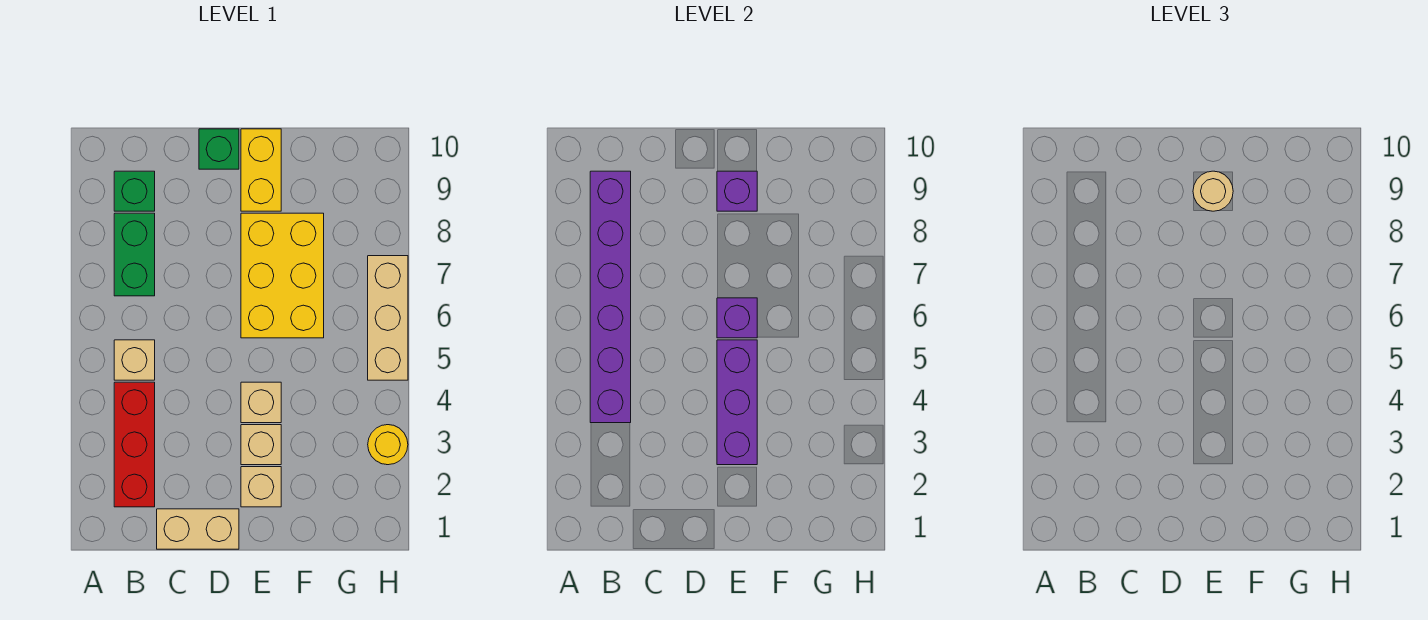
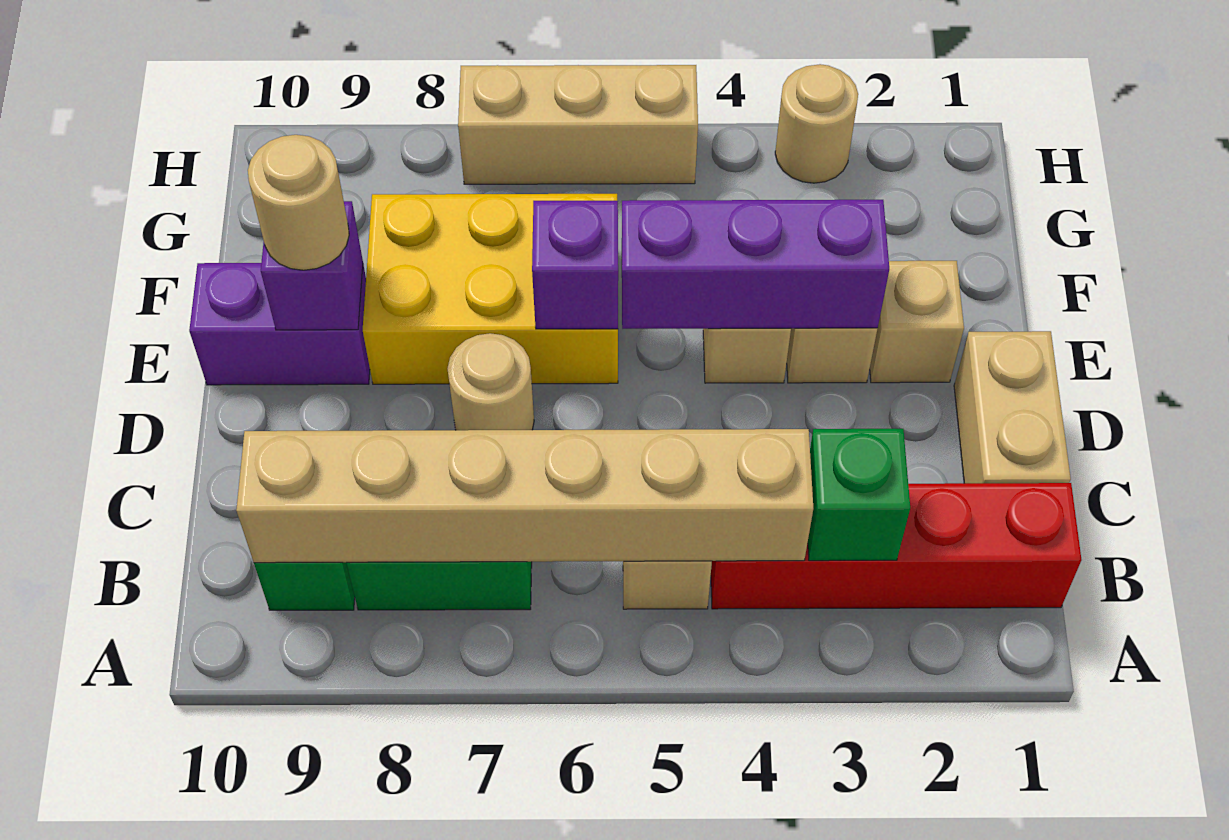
red brick B2:B4 level 1 -> red brick B1:B4 level 1
purple brick B4:B9 level 2 -> tan brick B4:B9 level 2
none -> tan round brick D7 level 1
green brick D10 level 1 -> green brick B3 level 2
yellow brick E9:E10 level 1 -> purple brick E9:E10 level 1
yellow round brick H3 level 1 -> tan round brick H3 level 1

